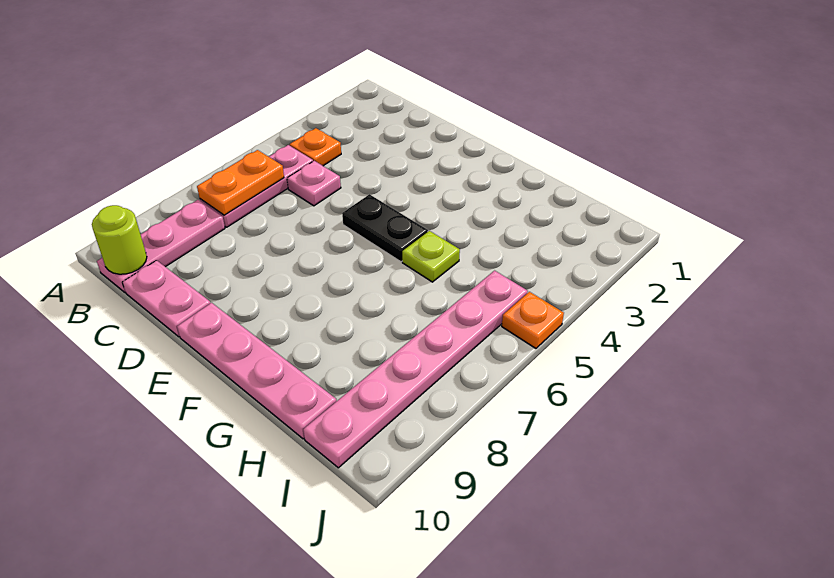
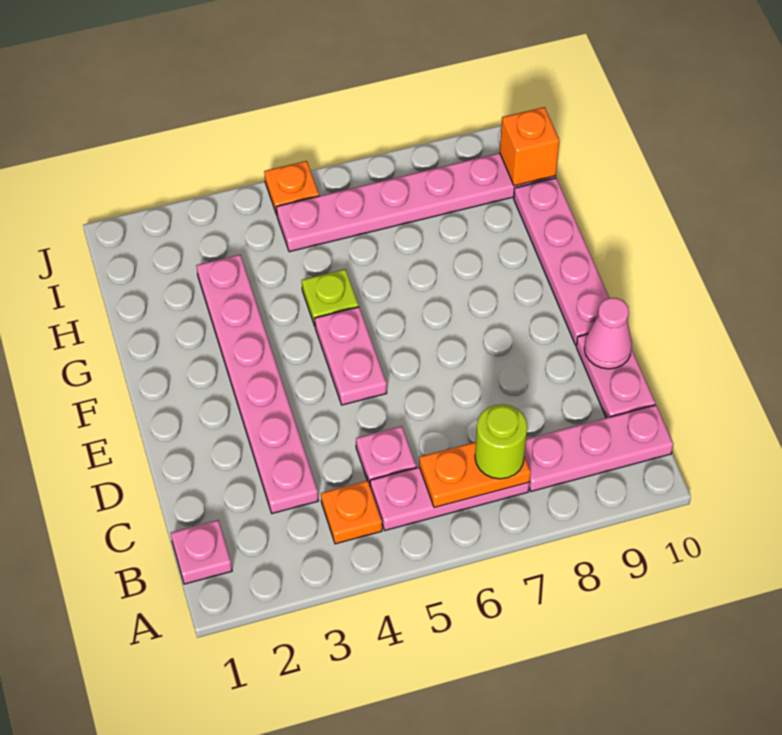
none -> pink plate B1 level 1
lime round brick B10 level 2 -> lime round brick B7 level 3
none -> pink plate C3:H3 level 1
none -> pink cone D10 level 2
black plate E5:F5 level 1 -> pink plate E5:F5 level 1
none -> orange brick I10 level 2

